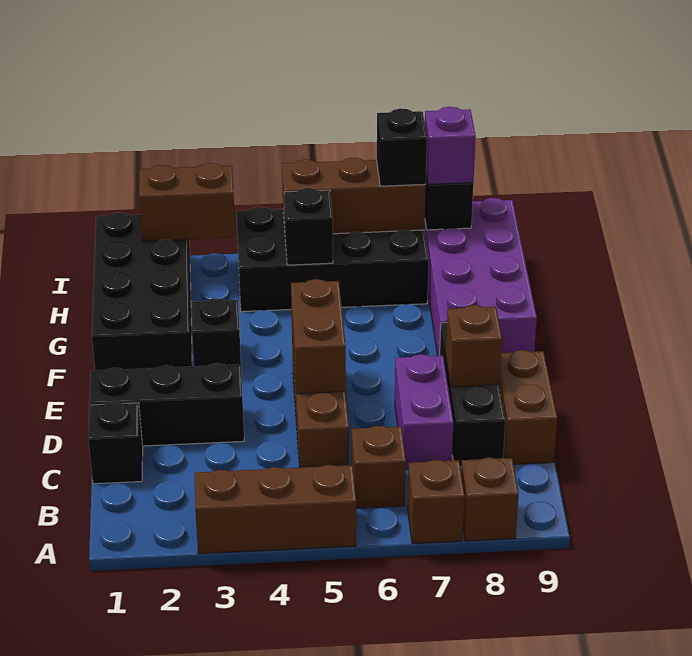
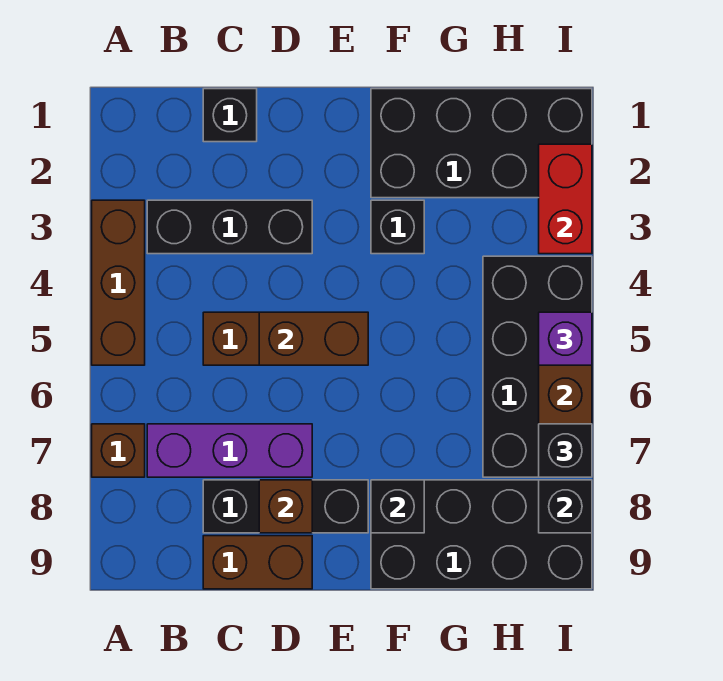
brown brick A8 level 1 -> none
brown brick B6 level 1 -> none
purple brick C7:D7 level 1 -> purple brick B7:D7 level 1
black brick D1:D3 level 1 -> black brick B3:D3 level 1
purple brick F8:I9 level 1 -> black brick F8:I9 level 1
black brick H5 level 2 -> black brick F8 level 2
brown brick I2:I3 level 2 -> red brick I2:I3 level 2
purple brick I8 level 3 -> purple brick I5 level 3

